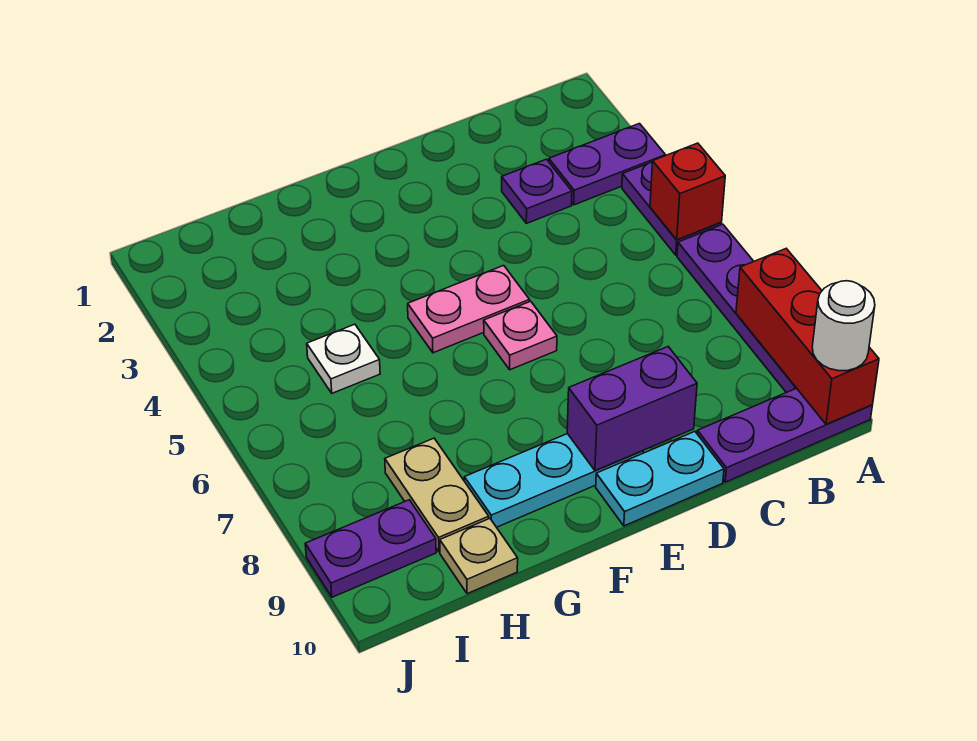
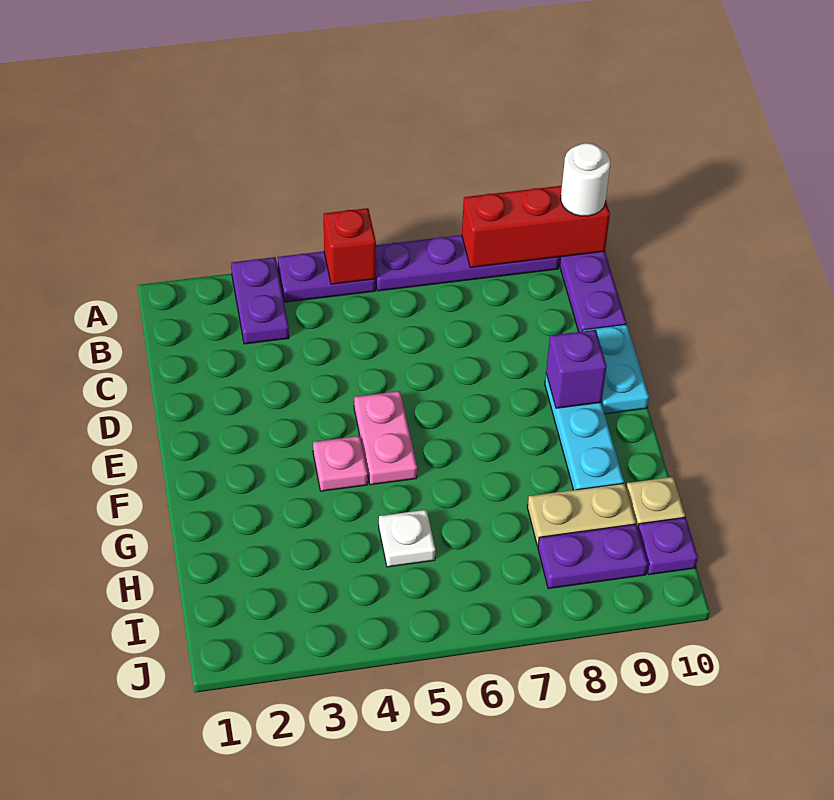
purple plate C3 level 1 -> purple plate I10 level 1
purple brick D9:E9 level 2 -> purple brick E9 level 2
pink plate E6 level 1 -> pink plate F4 level 1
purple plate I9:J9 level 1 -> purple plate I8:I9 level 1

